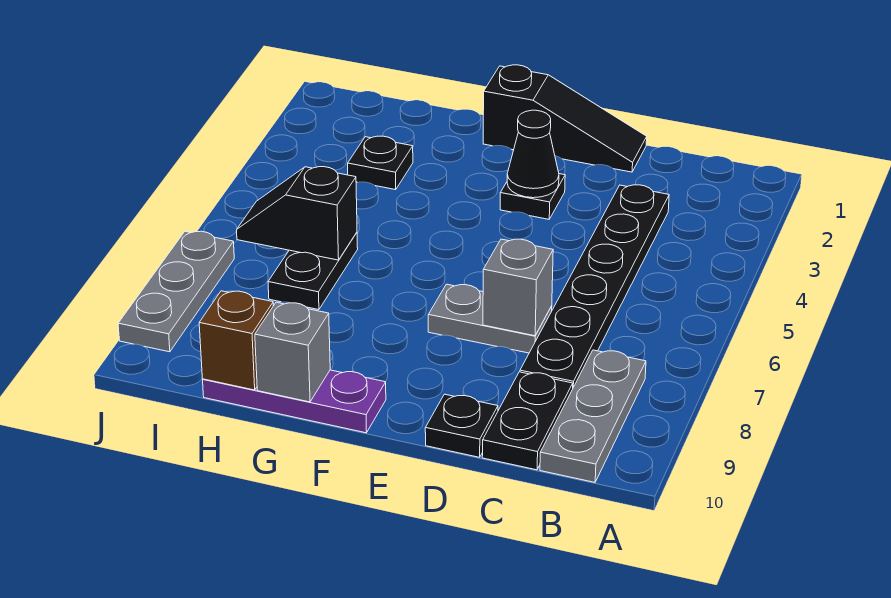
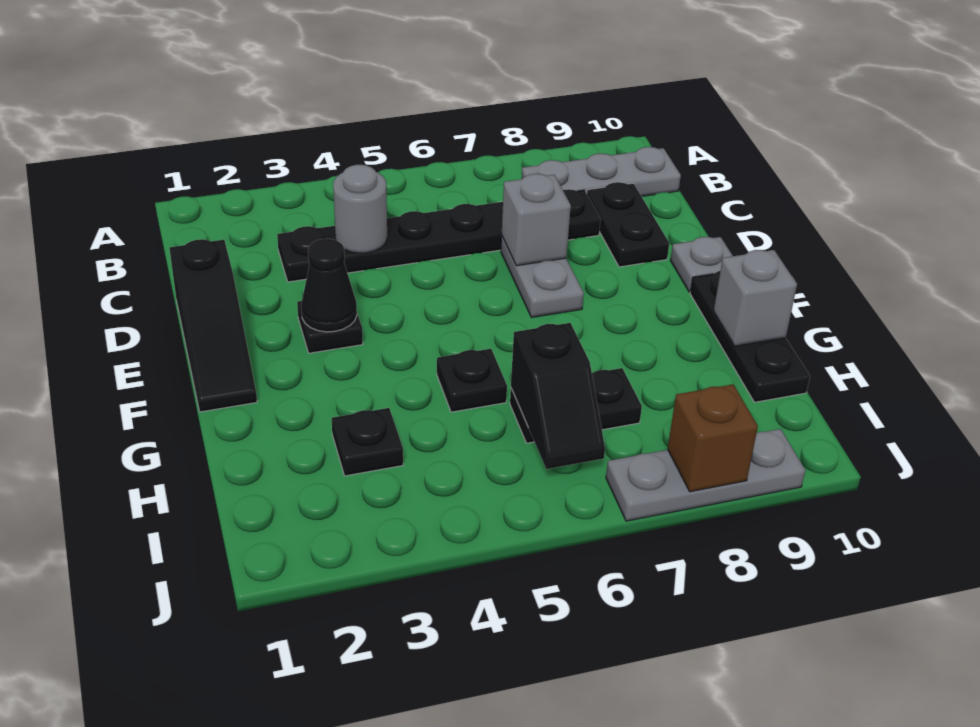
none -> grey round brick C4 level 2
black plate C9:C10 level 1 -> black plate C9:D9 level 1
black slope D1:F1 level 1 top F -> black slope D1:F1 level 1 top D
black plate D10 level 1 -> black plate G5 level 1
none -> grey plate E10 level 1
purple plate F10:H10 level 1 -> black plate F10:H10 level 1
brown brick H10 level 2 -> brown brick J8 level 2

